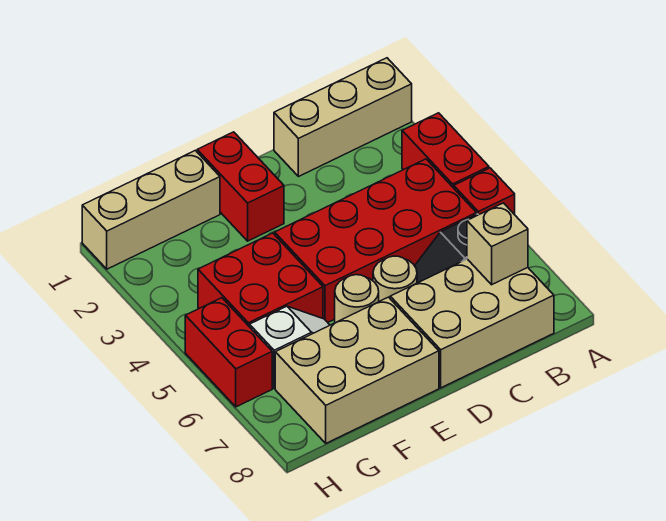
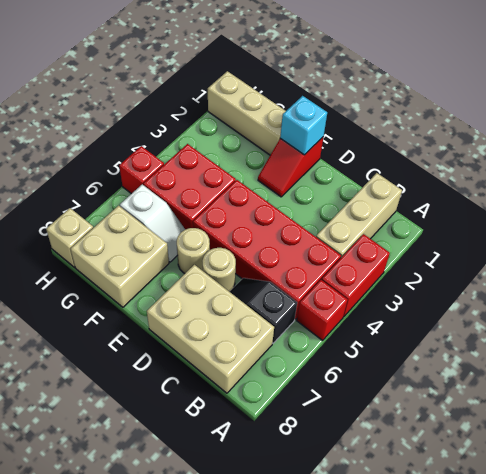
tan brick A1:C1 level 1 -> tan brick B1:B3 level 1
tan brick B7 level 2 -> tan brick H8 level 1
red brick E1:E2 level 1 -> red slope E1:E2 level 1 top 1
none -> cyan brick E1 level 2
tan brick E7:G8 level 1 -> tan brick F7:G8 level 1
red brick H5:H6 level 1 -> red brick H5 level 1

